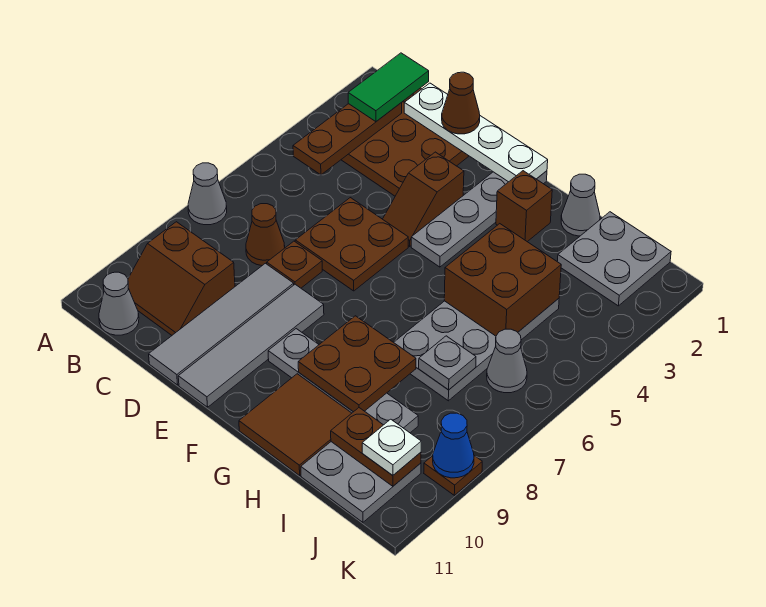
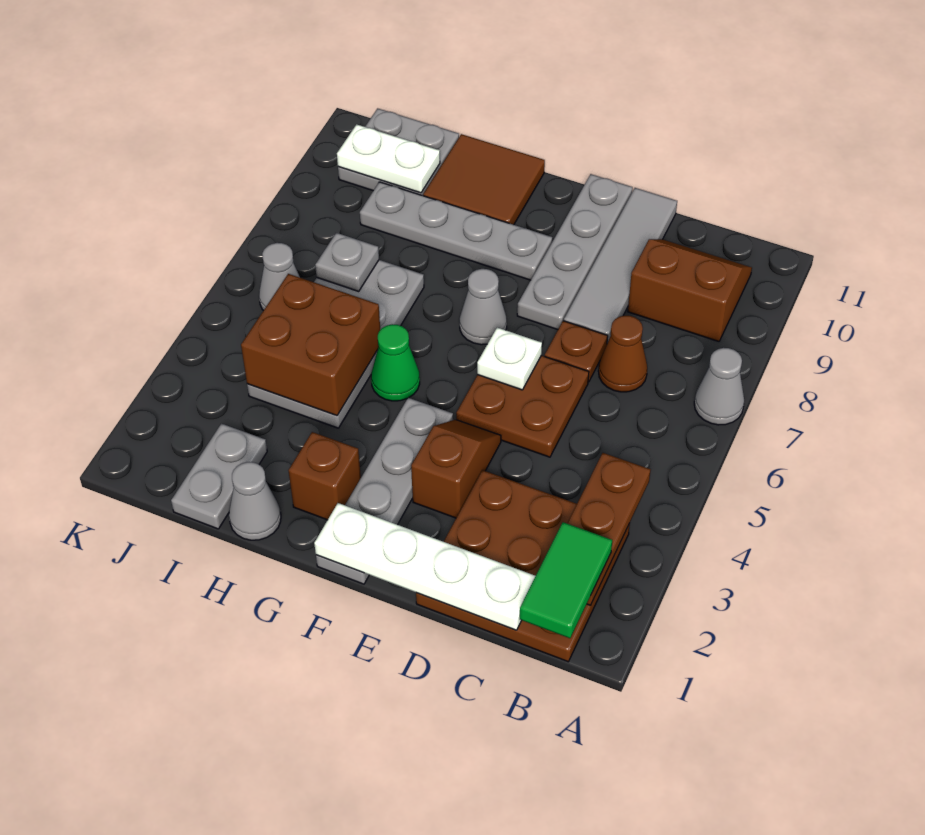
grey cone B11 level 1 -> grey cone F7 level 1
brown cone D1 level 3 -> none
grey tile E8:E11 level 1 -> grey plate E8:E11 level 1
none -> green cone G5 level 1
brown plate G8:H9 level 2 -> none
grey plate I1:J2 level 1 -> grey plate I1:I2 level 1
brown plate I10:J10 level 2 -> white plate I10:J10 level 2
white plate J10 level 3 -> white plate E6 level 2
brown plate K9 level 1 -> none
blue cone K9 level 2 -> none

